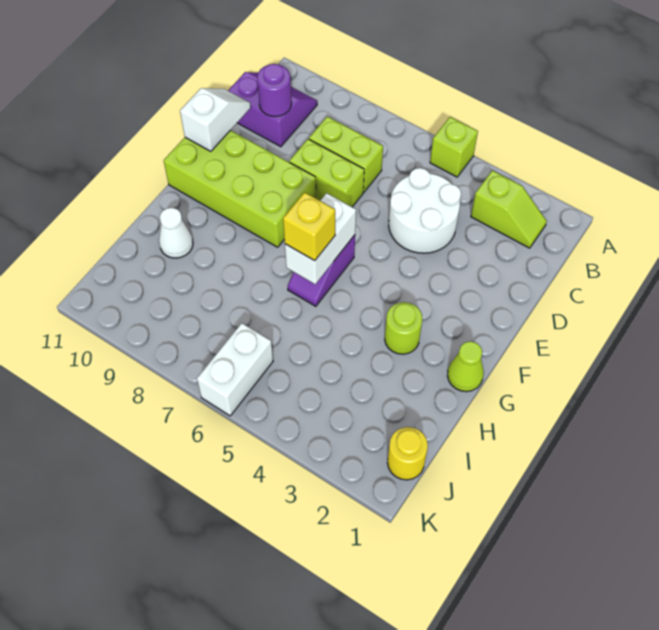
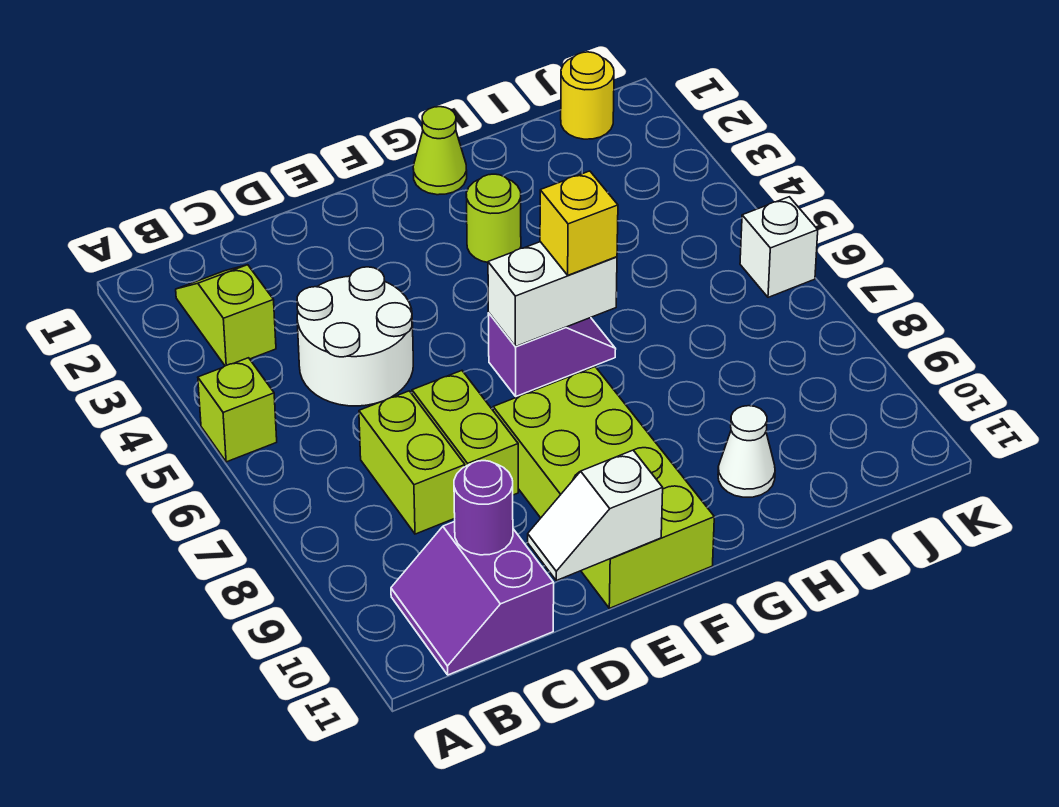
white brick J6:K6 level 1 -> white brick K6 level 1

